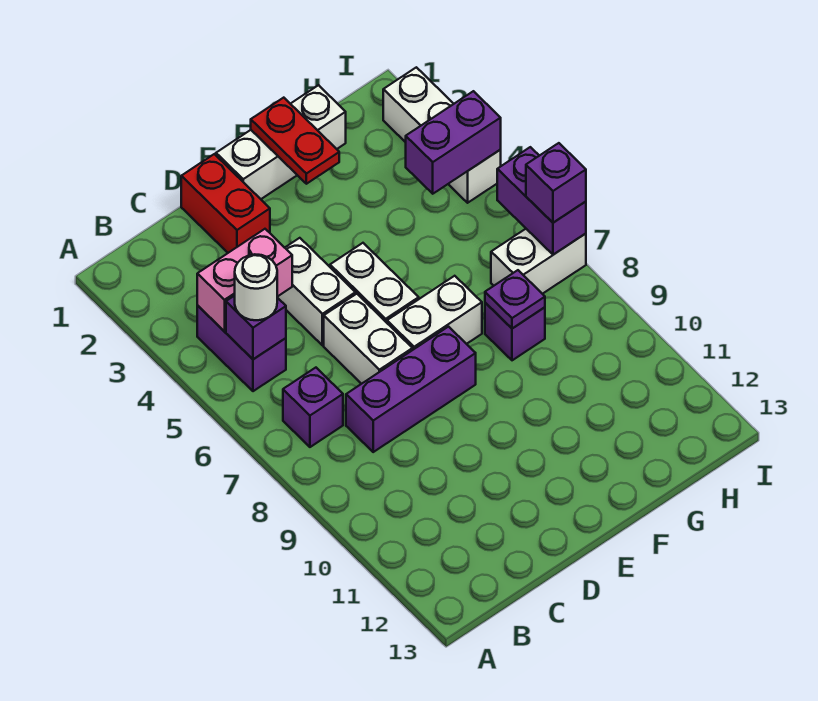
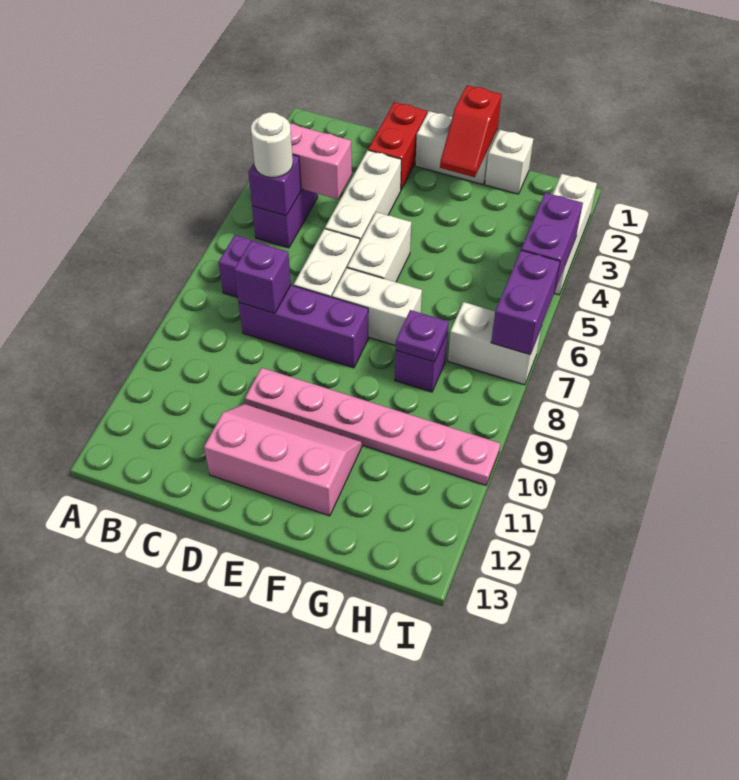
white brick D4:D5 level 1 -> white brick D3:D5 level 1
none -> pink plate D10:I10 level 1
none -> pink slope D11:F12 level 1 top 12
red plate F1:F2 level 2 -> red slope F1:F2 level 2 top 1
purple brick H4:I4 level 2 -> purple brick I4:I5 level 2
purple brick I7 level 3 -> purple brick C8 level 2

